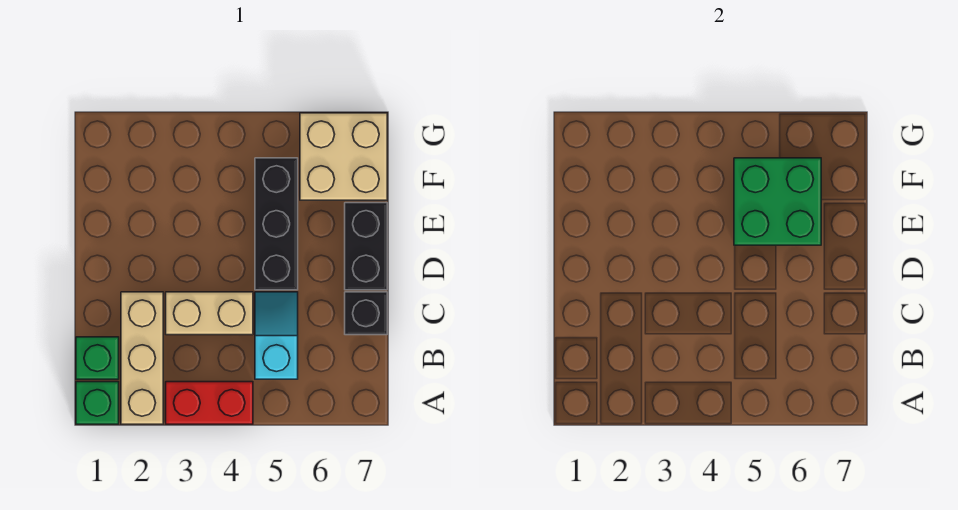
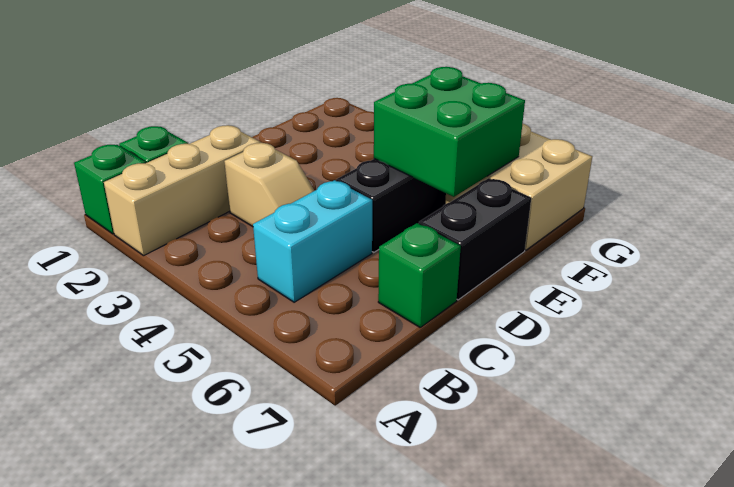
red brick A3:A4 level 1 -> none
cyan slope B5:C5 level 1 top B -> cyan brick B5:C5 level 1
tan brick C3:C4 level 1 -> tan slope C3:C4 level 1 top 3
black brick C7 level 1 -> green brick C7 level 1

